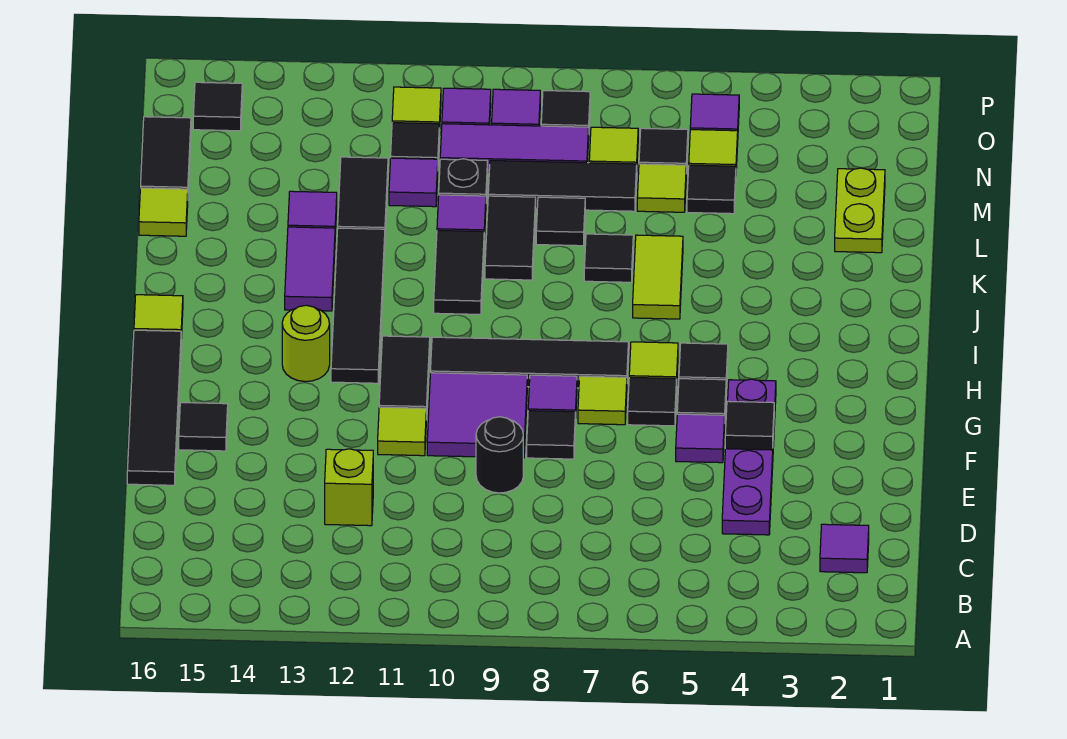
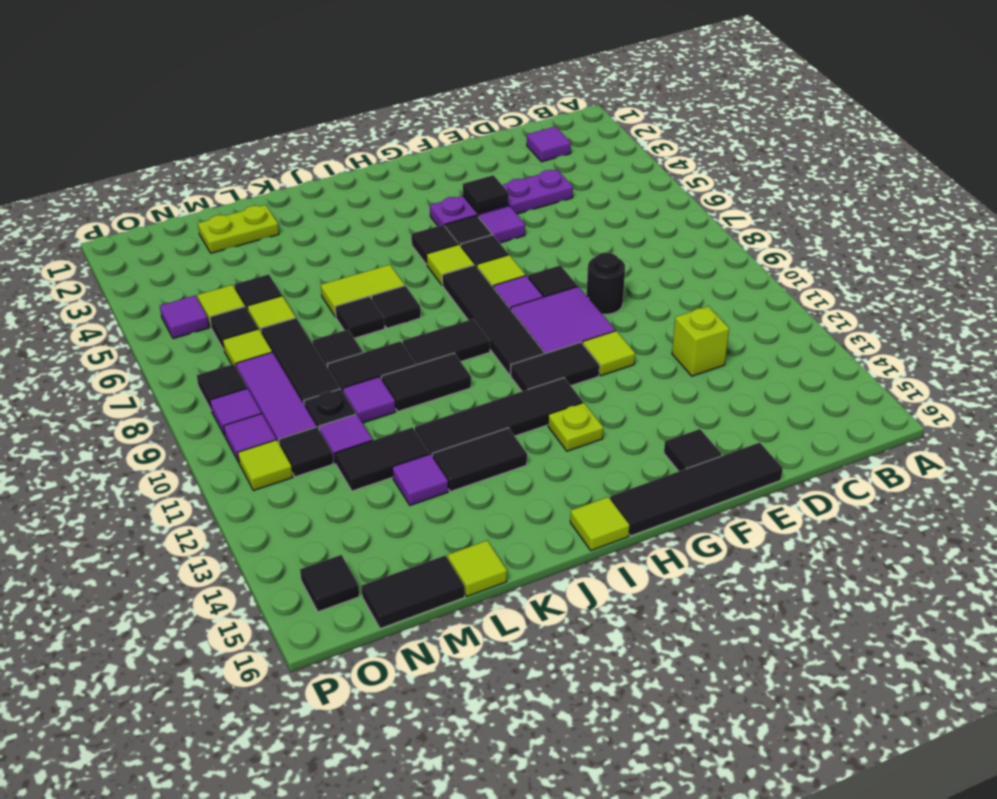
lime round brick H13 level 1 -> lime plate H13 level 1
none -> black tile I9:J9 level 1
none -> black tile J7 level 1
purple tile J13:K13 level 1 -> black tile J13:K13 level 1

